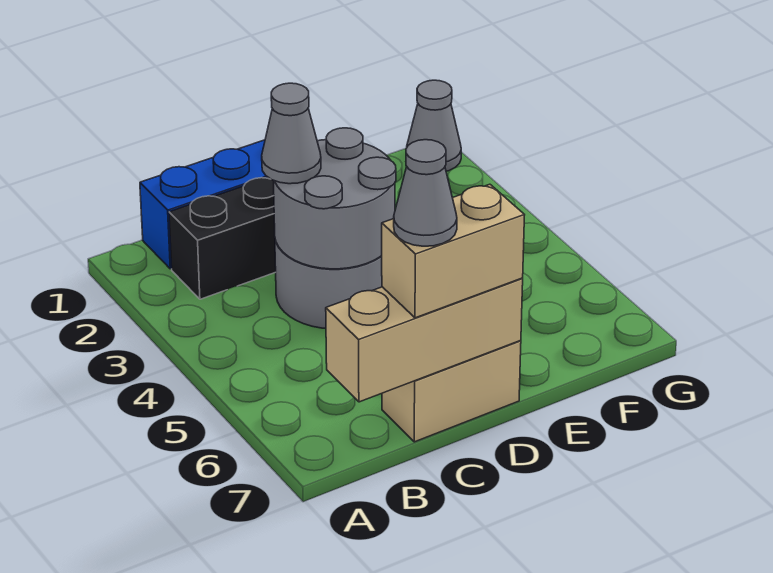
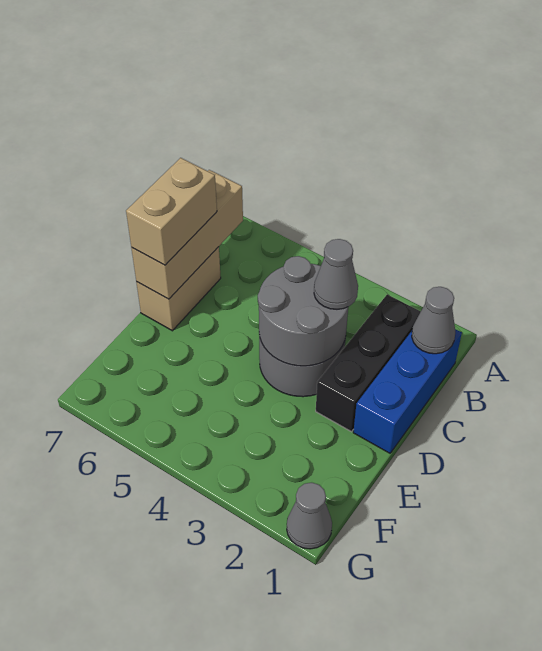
grey cone C7 level 4 -> grey cone B1 level 2

